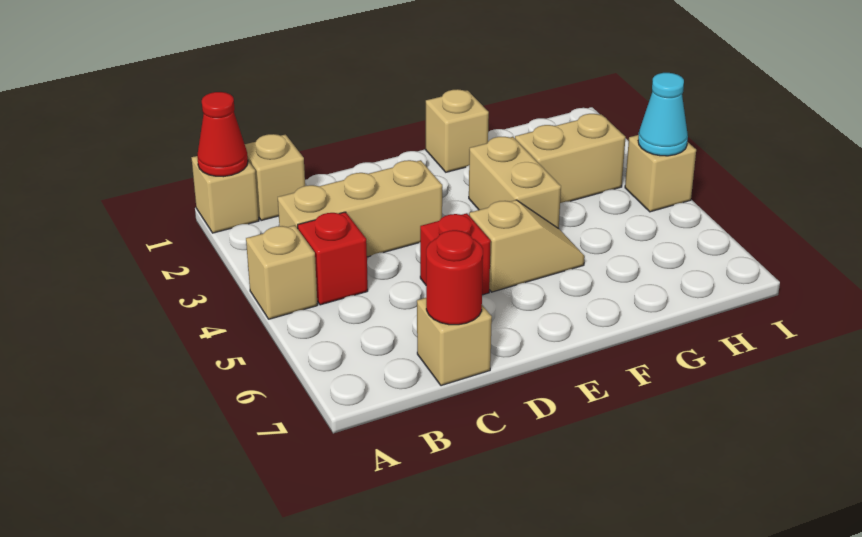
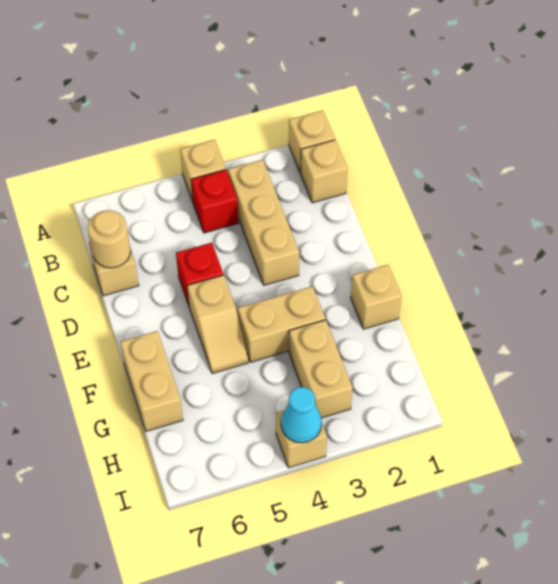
red cone A1 level 2 -> none
red round brick C7 level 2 -> tan round brick C7 level 2
none -> tan brick F7:G7 level 1

